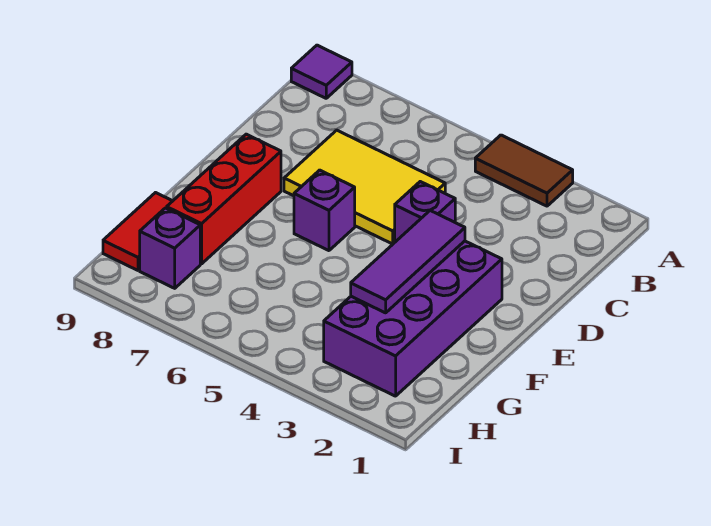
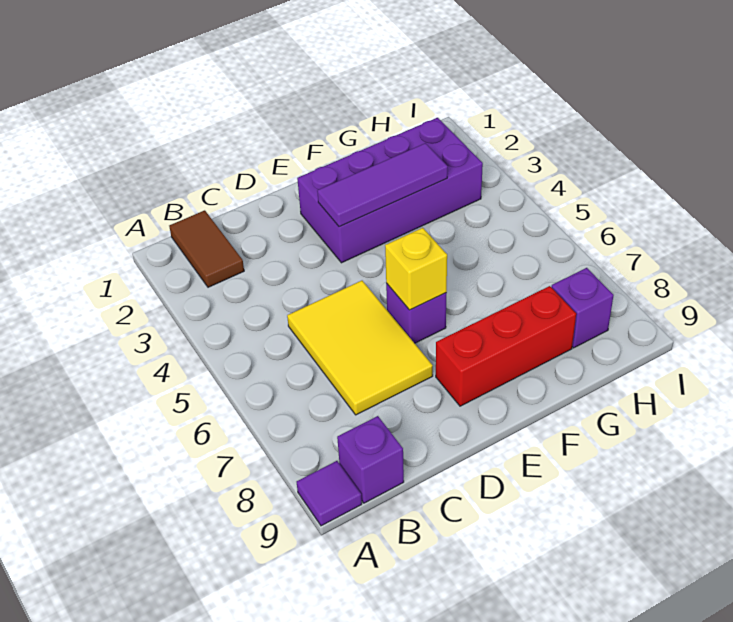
brown tile A3:A4 level 1 -> brown tile B1:B2 level 1
purple brick D4 level 1 -> purple brick B9 level 1
none -> yellow brick E6 level 2
red tile G9:H9 level 1 -> none

